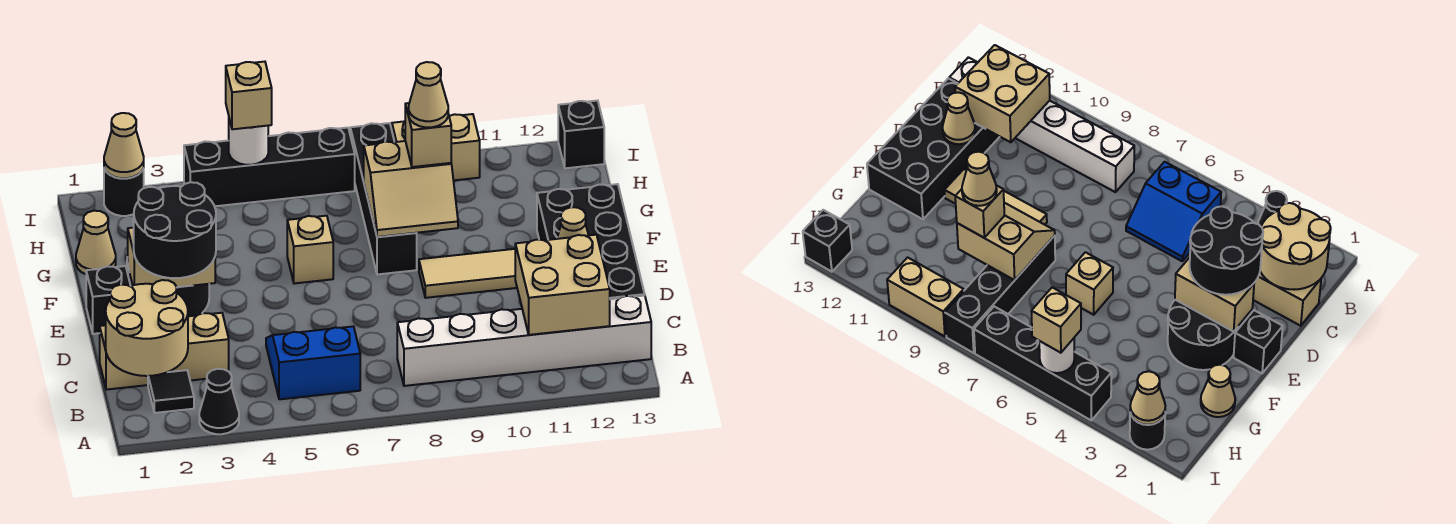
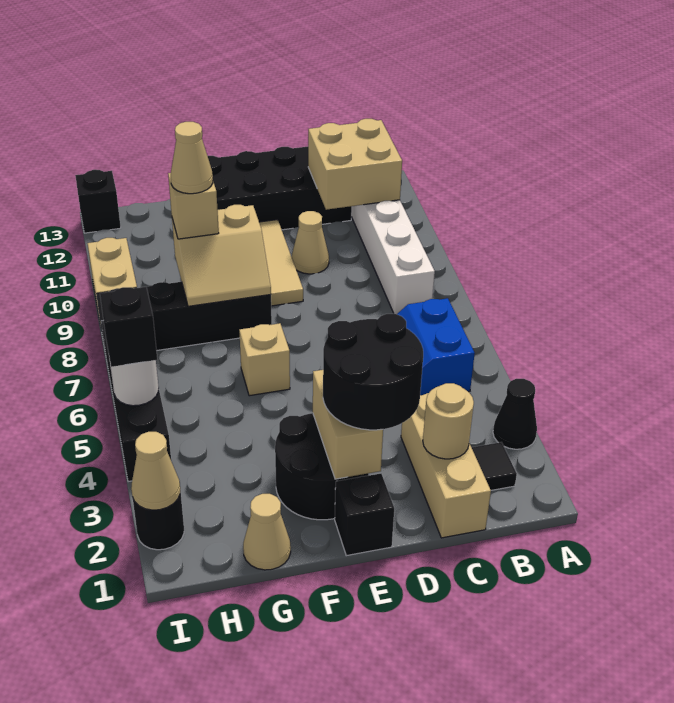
tan round brick B1:C2 level 2 -> tan round brick C2 level 2
tan cone D12 level 2 -> tan cone D10 level 1
tan slope F8:G9 level 2 top G -> tan slope F8:G9 level 2 top 9
tan brick I5 level 3 -> black brick I5 level 3

